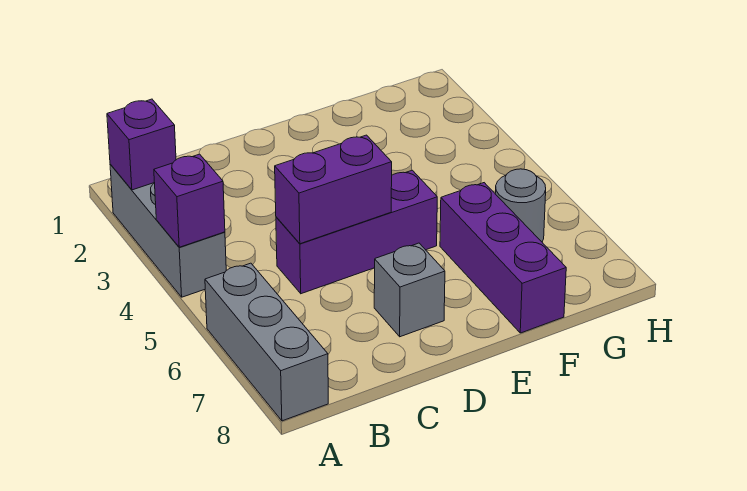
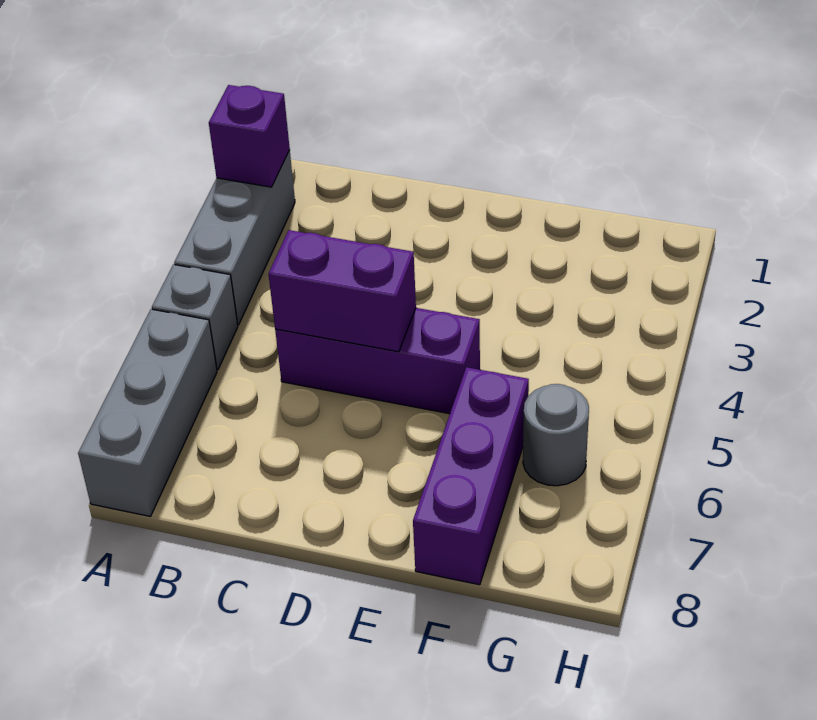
purple brick A4 level 2 -> none
grey brick D7 level 1 -> grey brick A5 level 1

